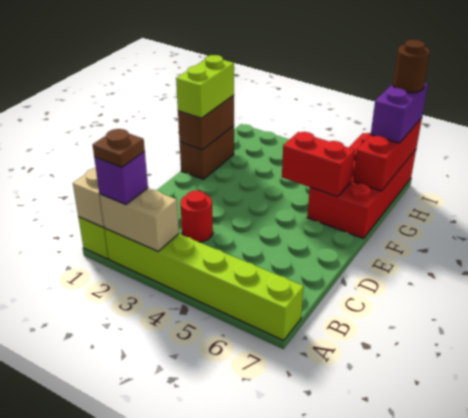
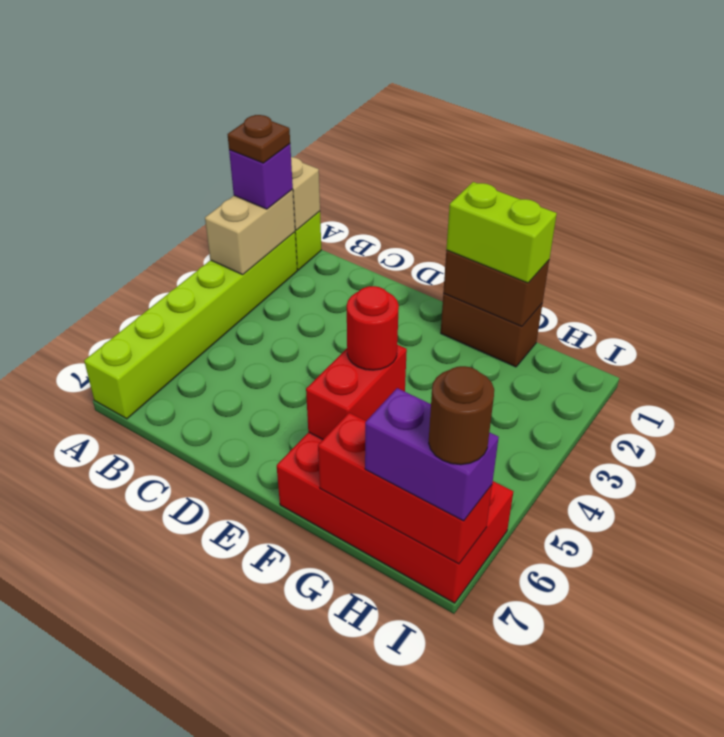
red round brick C3 level 1 -> red round brick F5 level 3

